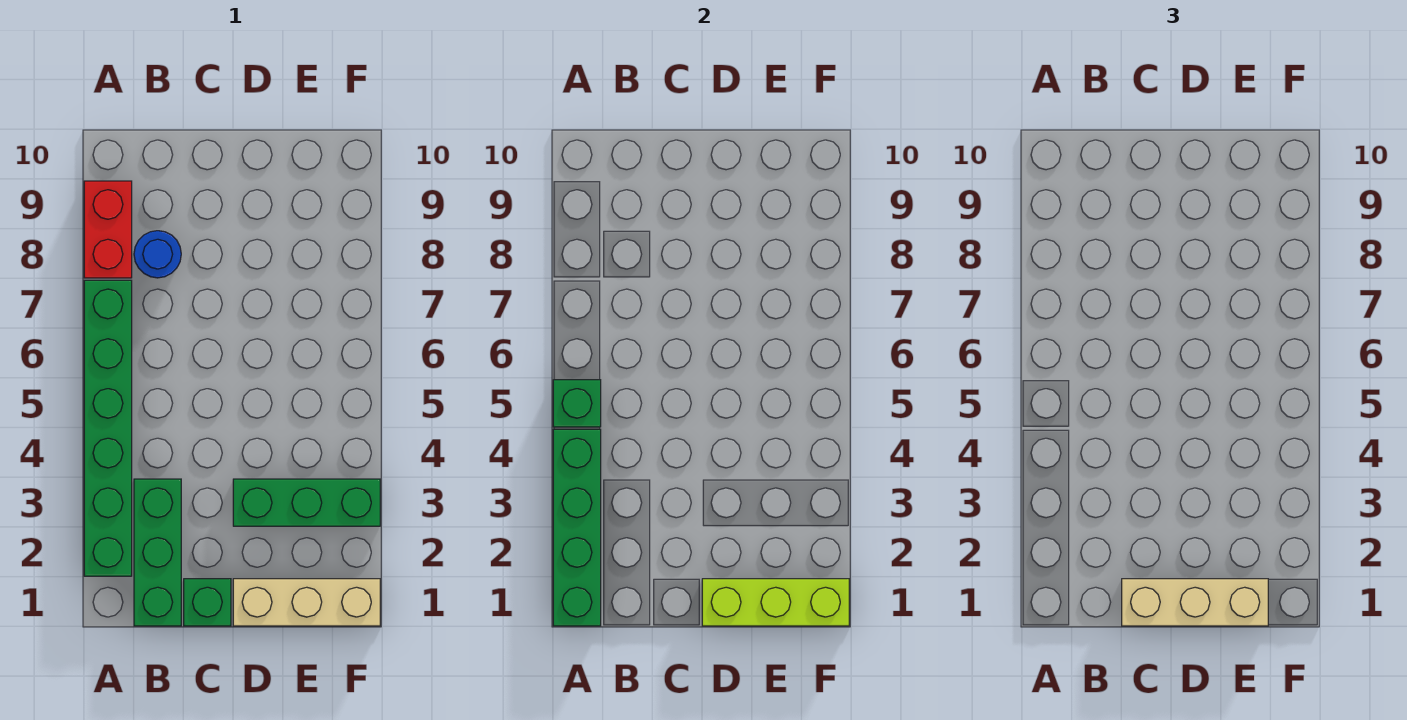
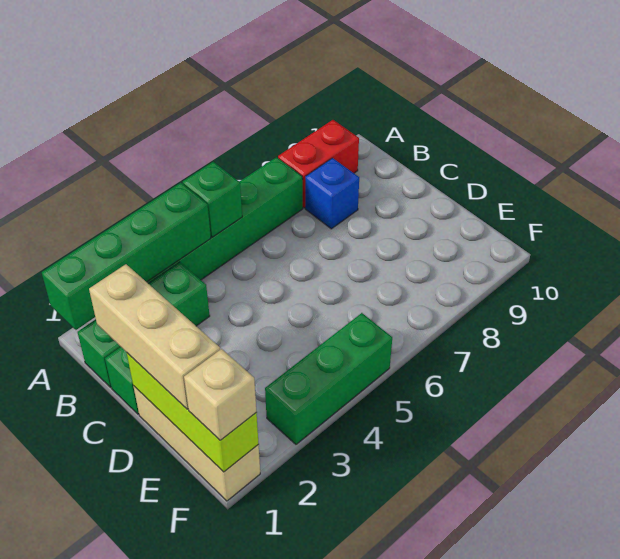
blue round brick B8 level 1 -> blue brick B8 level 1
green brick D3:F3 level 1 -> green brick F3:F5 level 1
none -> tan brick F1 level 3

